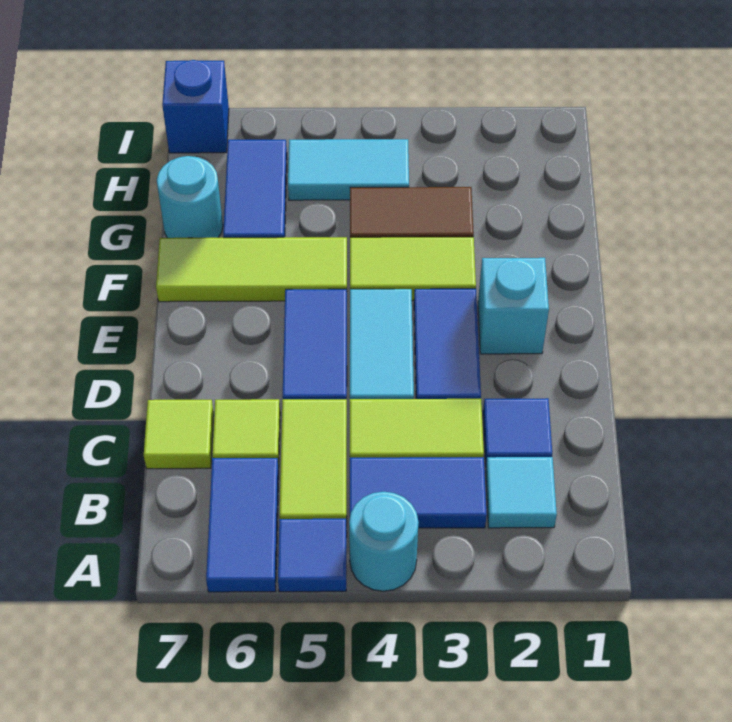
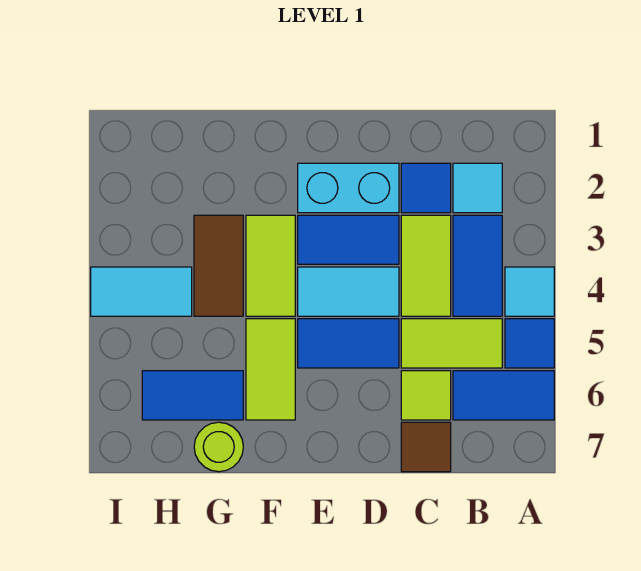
cyan round brick A4 level 1 -> cyan tile A4 level 1
lime tile C7 level 1 -> brown tile C7 level 1
cyan brick E2 level 1 -> cyan brick D2:E2 level 1
lime tile F5:F7 level 1 -> lime tile F5:F6 level 1
cyan round brick G7 level 1 -> lime round brick G7 level 1
cyan tile H4:H5 level 1 -> cyan tile H4:I4 level 1
blue brick I7 level 1 -> none

